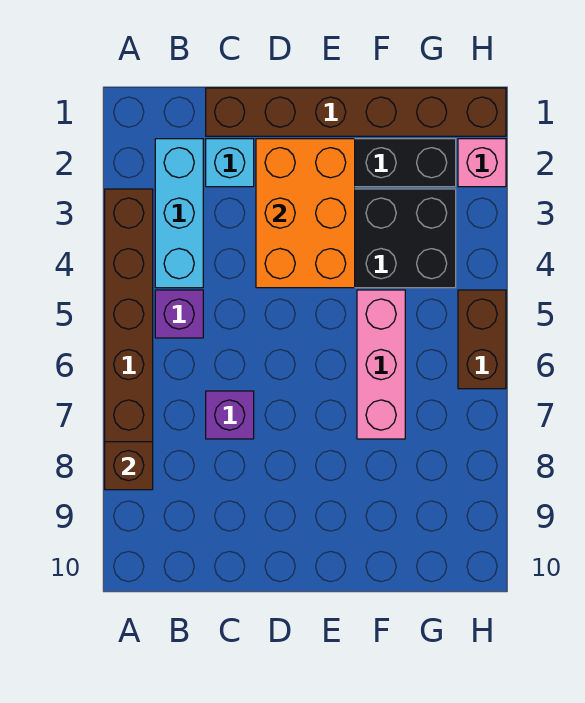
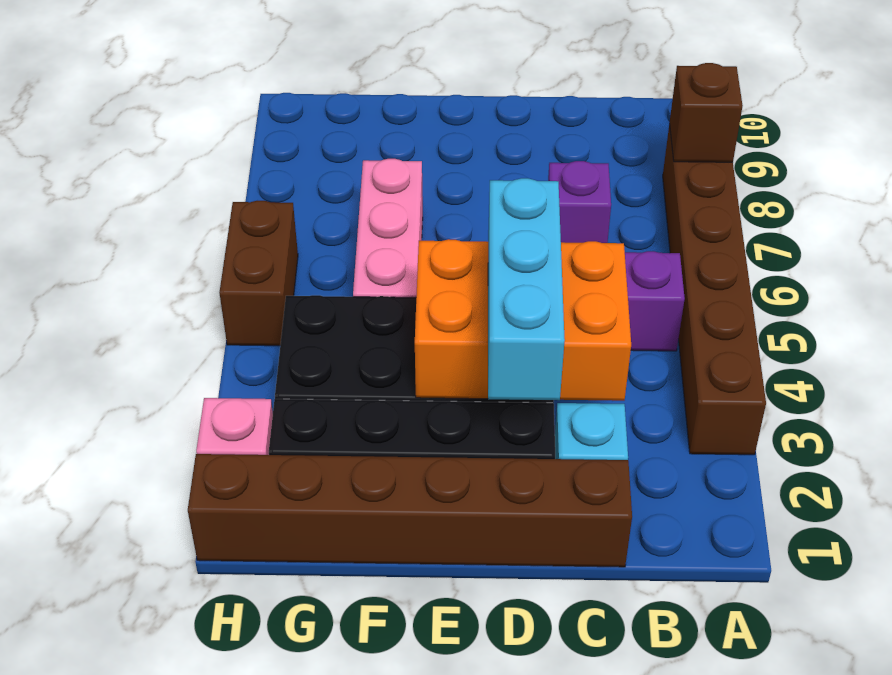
cyan brick B2:B4 level 1 -> cyan brick D2:D4 level 3
orange brick D2:E4 level 2 -> orange brick C3:E4 level 2

